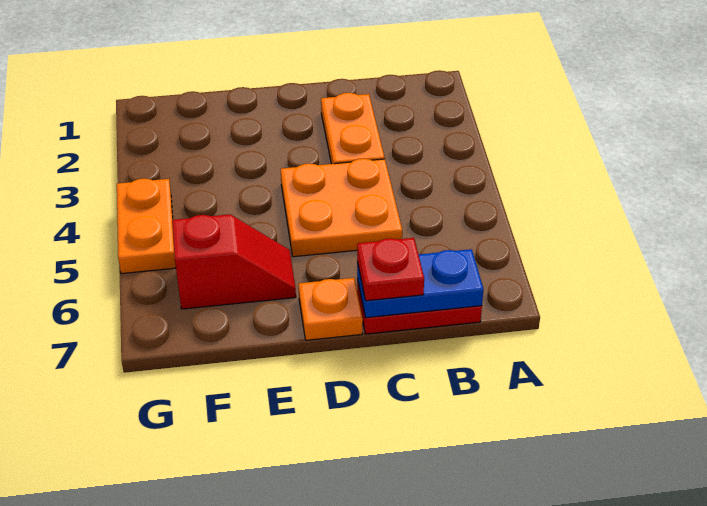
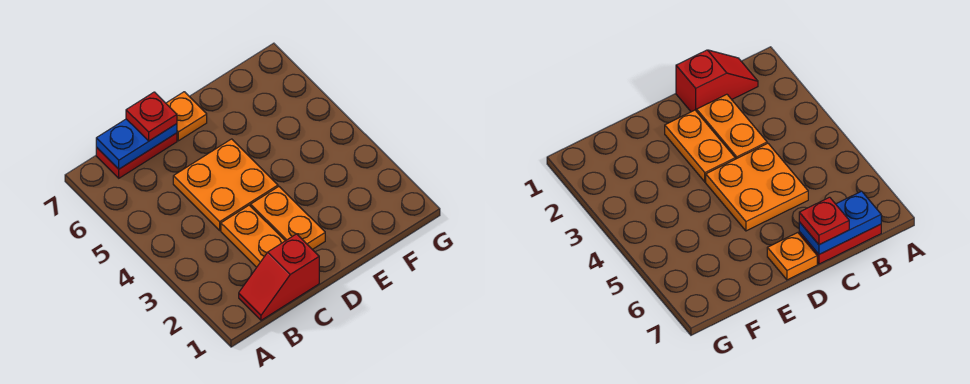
red slope E6:F6 level 1 top F -> red slope B1:C1 level 1 top C
orange plate G4:G5 level 1 -> orange plate D2:D3 level 1

